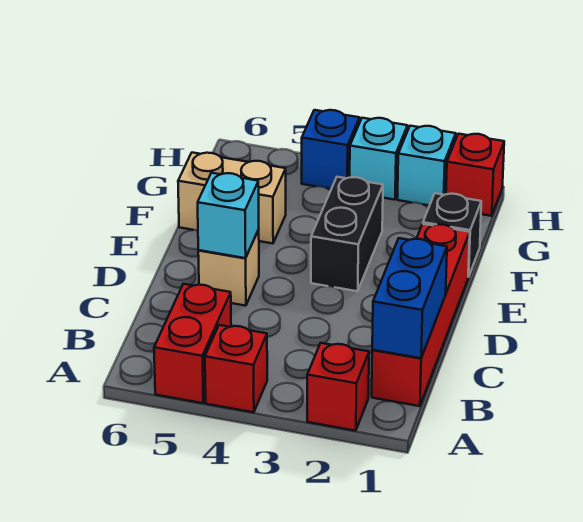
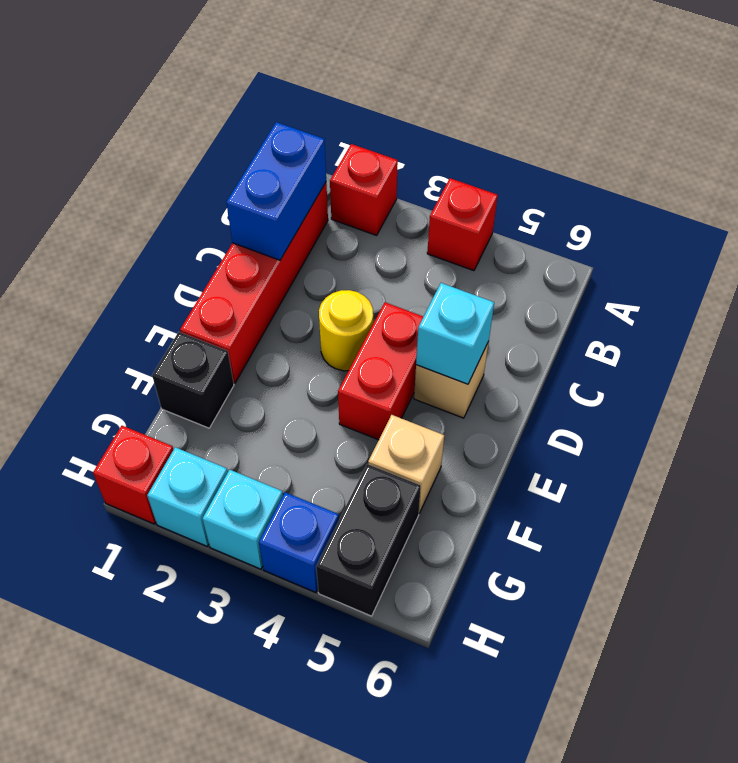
red brick A5:B5 level 1 -> red brick D4:E4 level 1
none -> yellow round brick D3 level 1
black brick E3:F3 level 1 -> black brick G5:H5 level 1
tan brick F5:F6 level 1 -> tan brick F5 level 1

